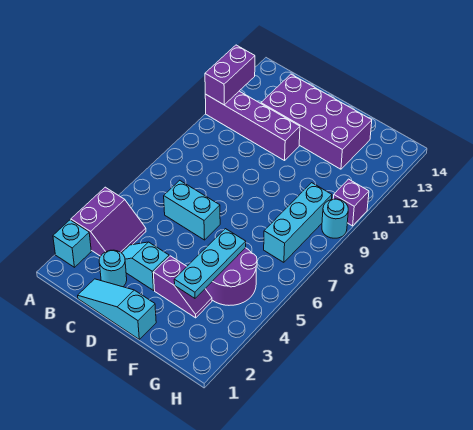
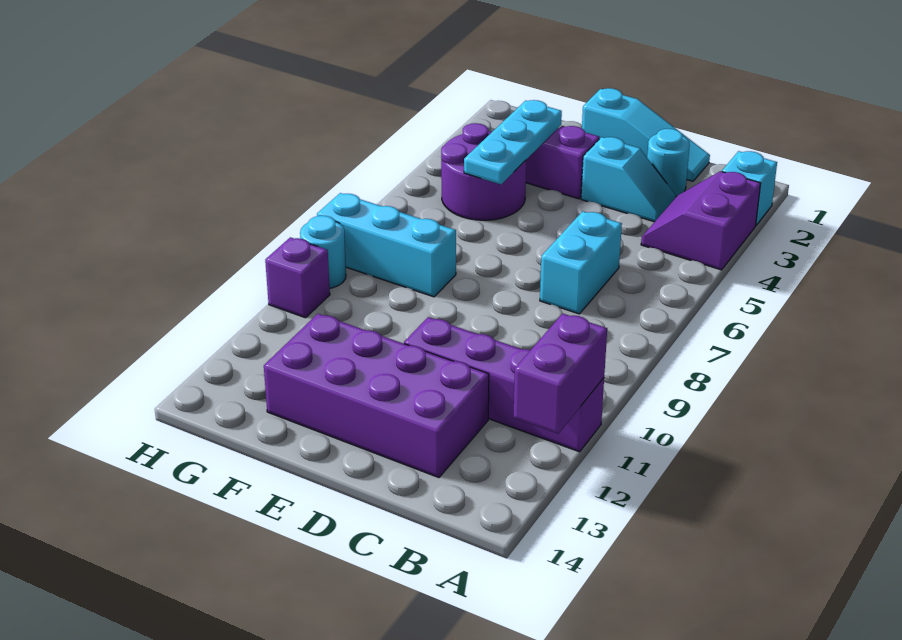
cyan brick C6:D6 level 1 -> cyan brick C6:C7 level 1
cyan brick G7:G9 level 1 -> cyan brick F8:H8 level 1

